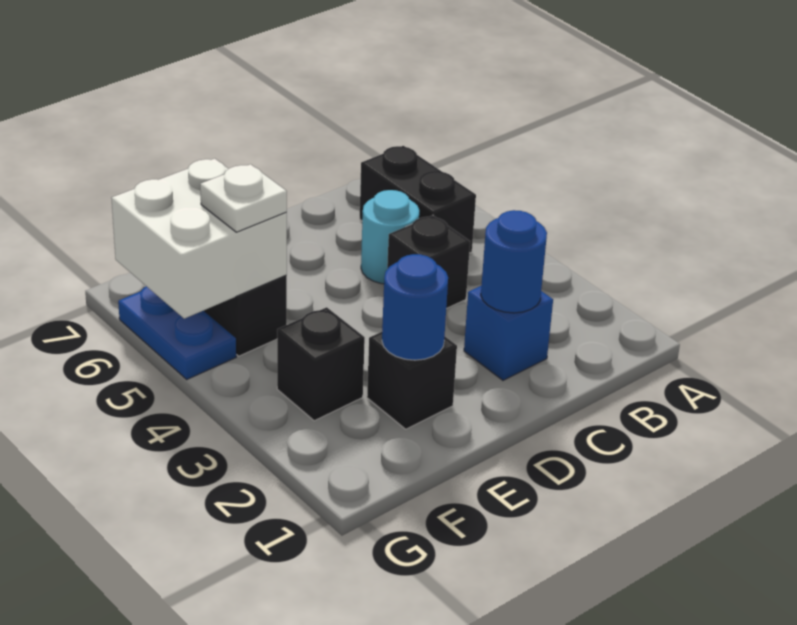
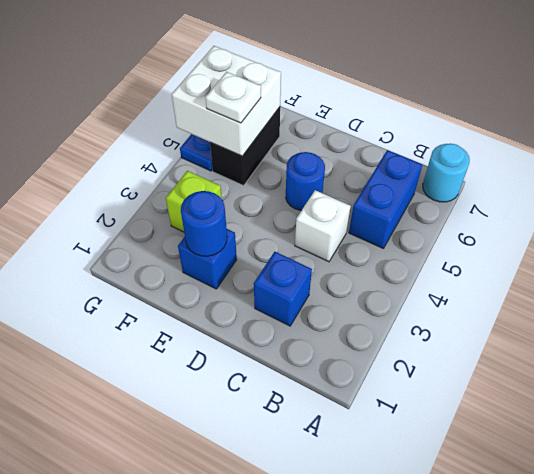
black brick B5:B6 level 1 -> blue brick B5:B6 level 1
blue round brick C2 level 2 -> blue round brick D5 level 1
black brick C4 level 1 -> white brick C4 level 1
cyan round brick C5 level 1 -> cyan round brick A7 level 1
black brick E2 level 1 -> blue brick E2 level 1
black brick F3 level 1 -> lime brick F3 level 1

